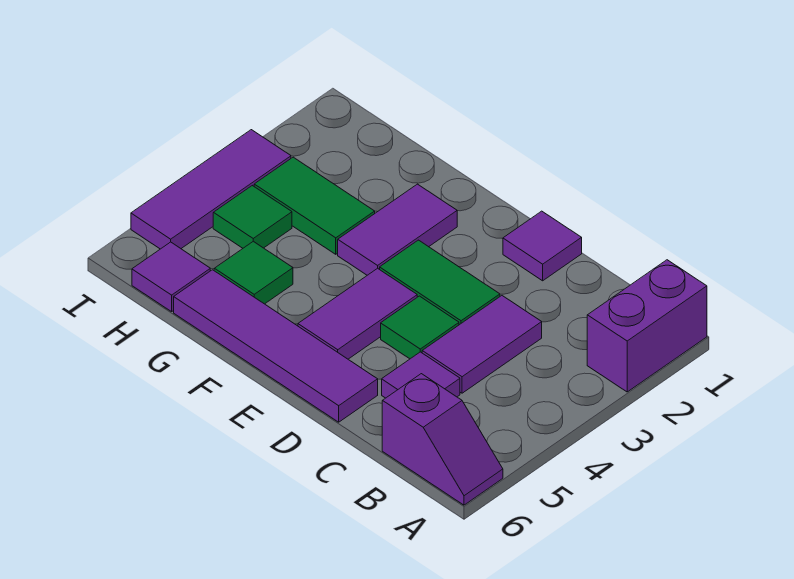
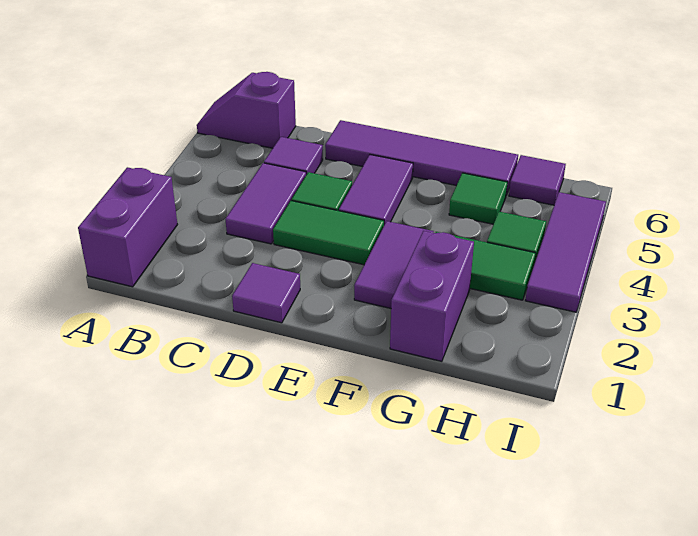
none -> purple brick G1:G2 level 1

